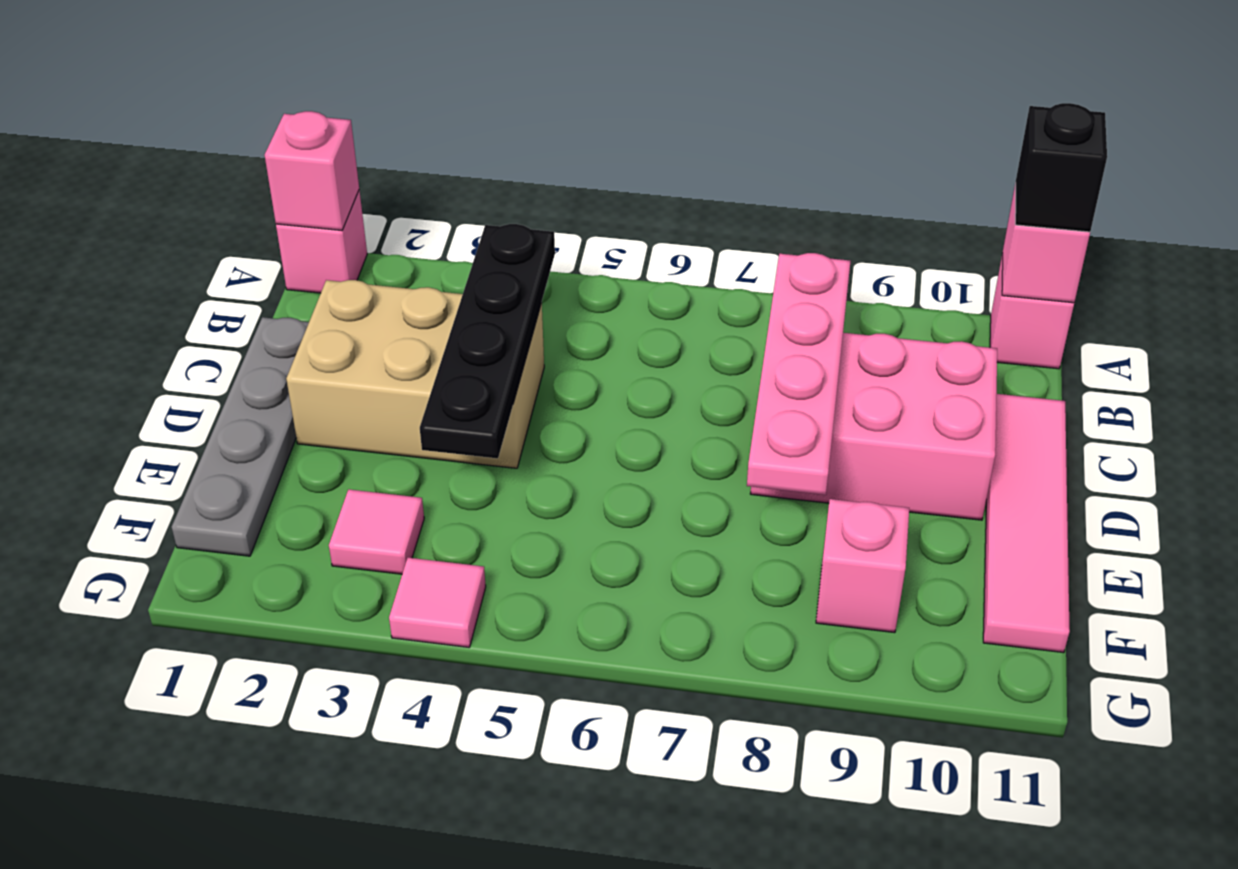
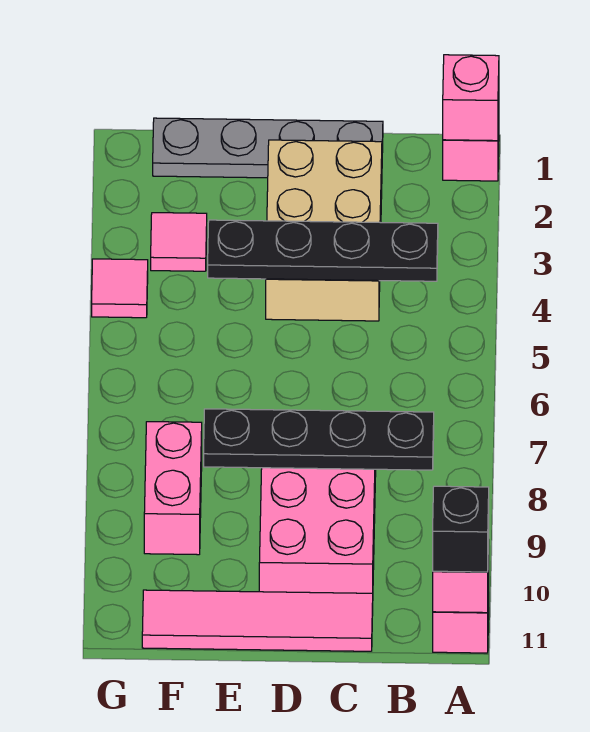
pink plate B8:E8 level 2 -> black plate B8:E8 level 2
pink brick F9 level 1 -> pink brick F8:F9 level 1

